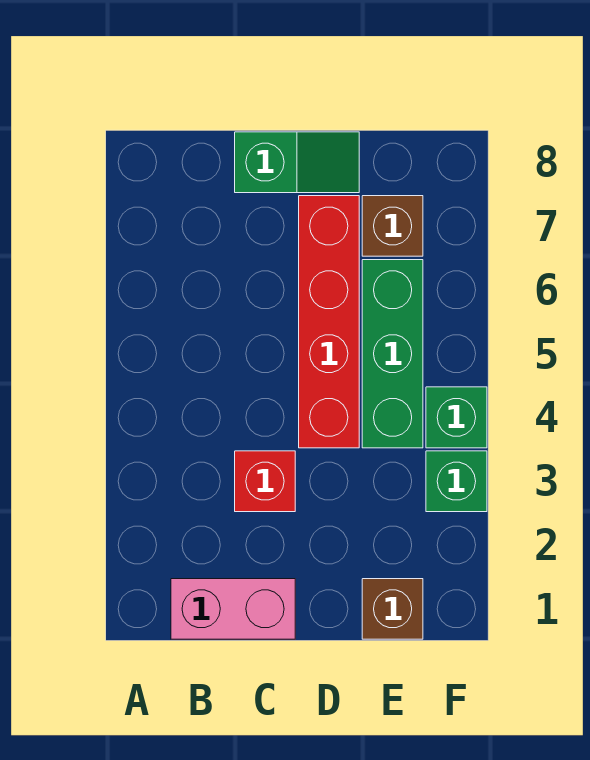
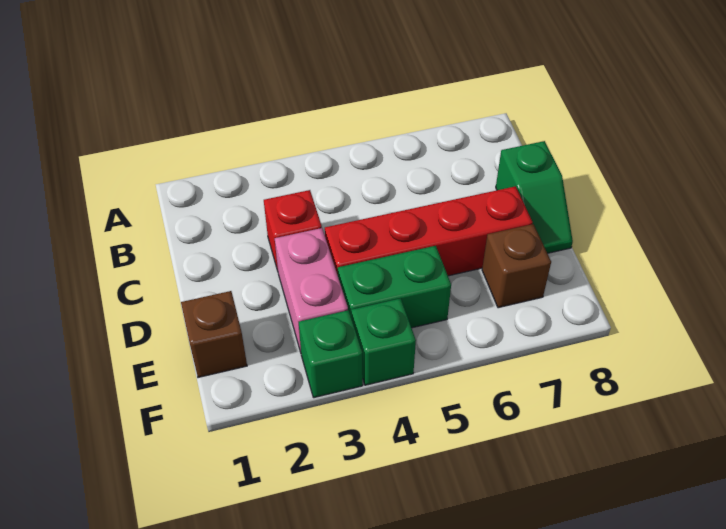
pink brick B1:C1 level 1 -> pink brick D3:E3 level 1
green brick E4:E6 level 1 -> green brick E4:E5 level 1

